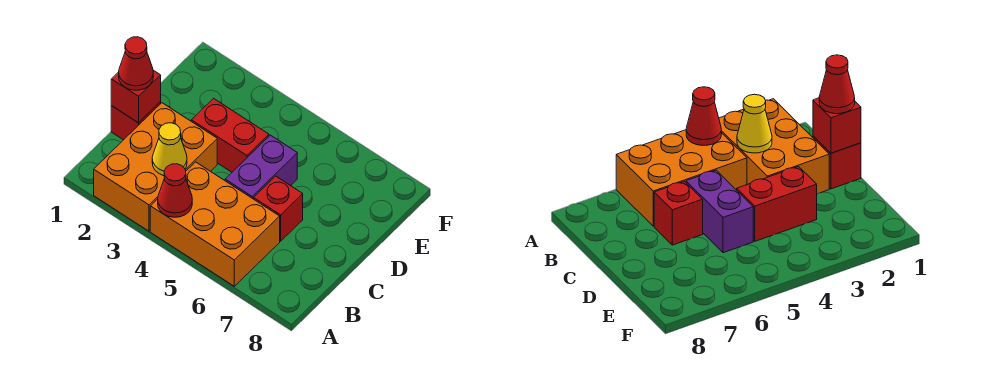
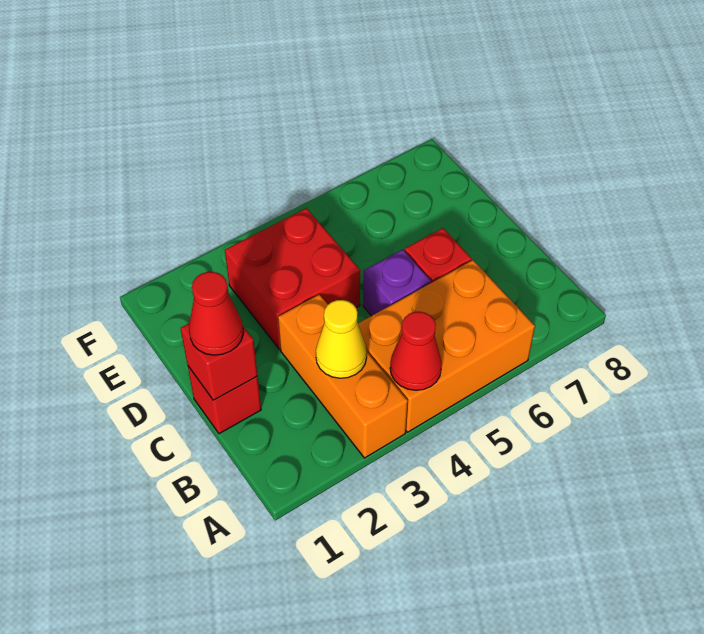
orange brick A2:C3 level 1 -> orange brick A3:C3 level 1
purple brick C5:D5 level 1 -> purple brick C5 level 1
red brick D3:D4 level 1 -> red brick D3:E4 level 1

